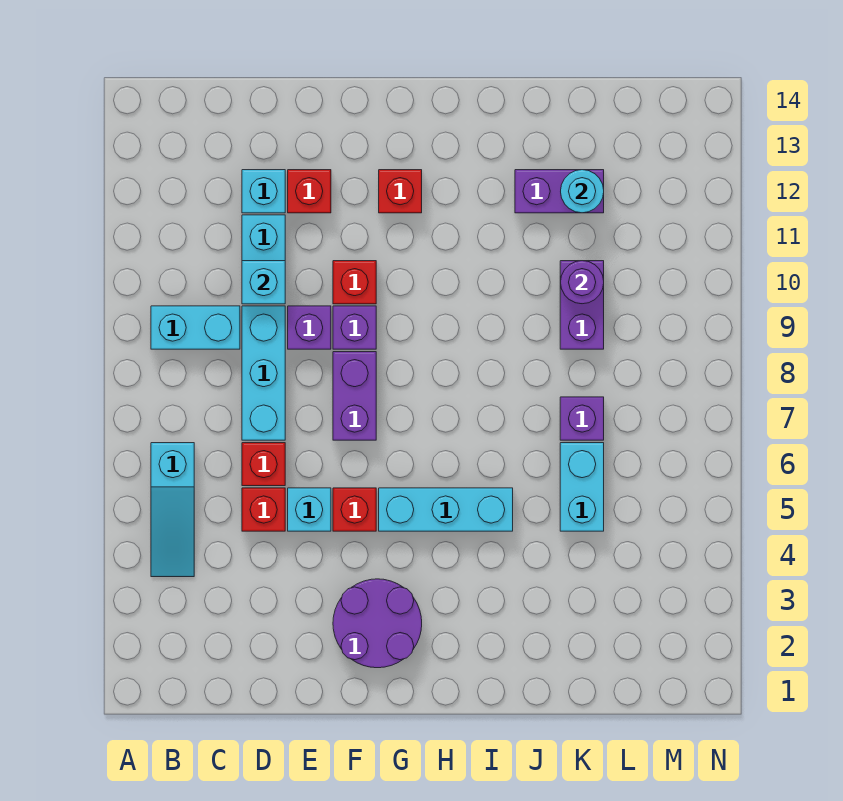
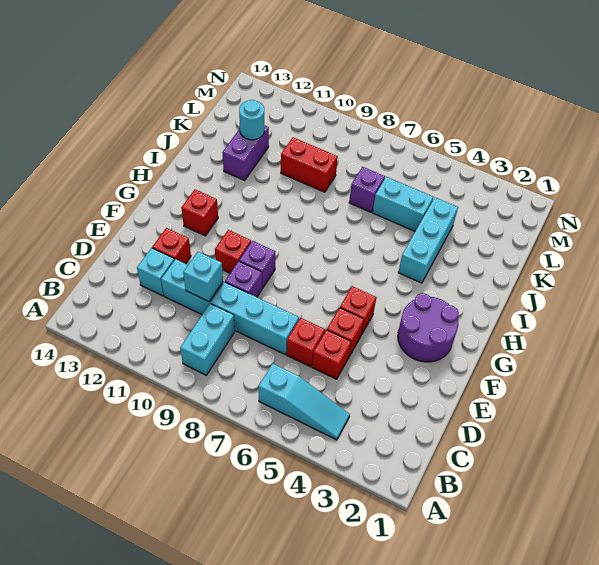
cyan brick E5 level 1 -> red brick E5 level 1
purple brick F7:F8 level 1 -> none
cyan brick G5:I5 level 1 -> cyan brick I4:K4 level 1
purple brick K9:K10 level 1 -> red brick K9:K10 level 1
purple round brick K10 level 2 -> none

